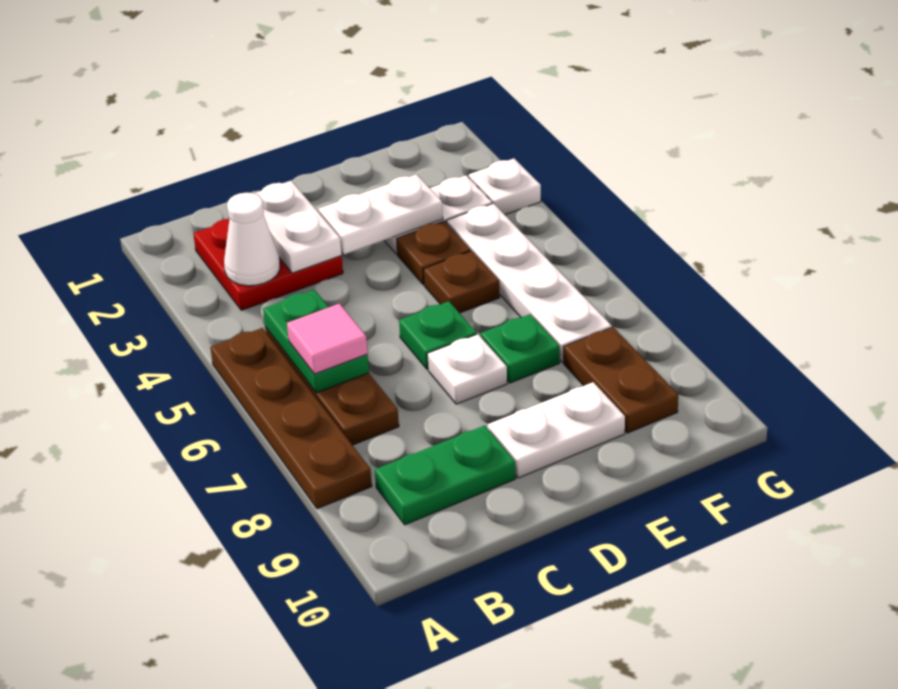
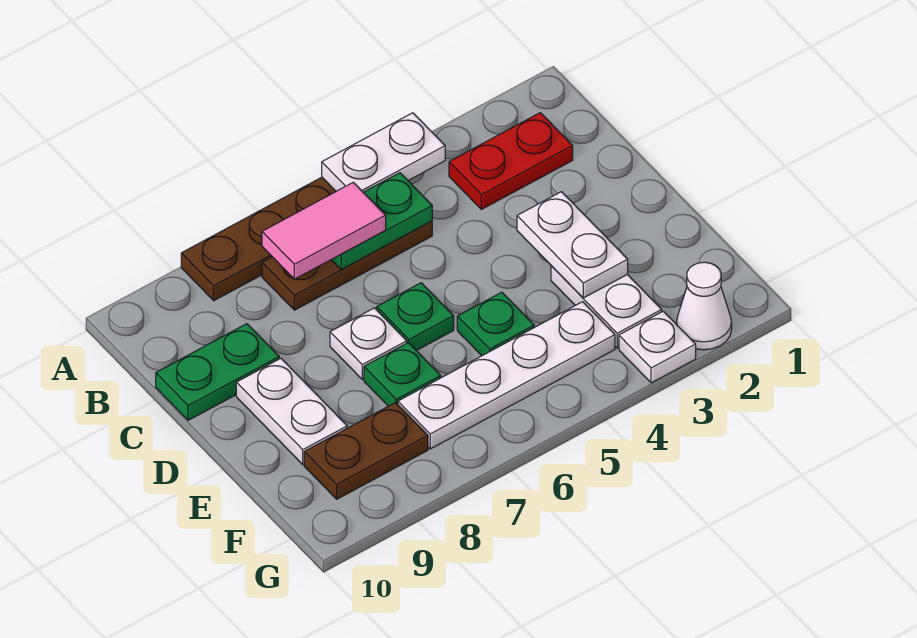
red plate B2:C3 level 1 -> red plate B2:B3 level 1
white cone B3 level 2 -> white cone G2 level 1
pink tile B6 level 3 -> pink tile B6:B7 level 3
green plate B9:C9 level 1 -> green plate C9:C10 level 1
white plate C2:C3 level 2 -> white plate A4:A5 level 2
brown plate E4 level 1 -> none
brown plate E5 level 1 -> green plate E5 level 1

